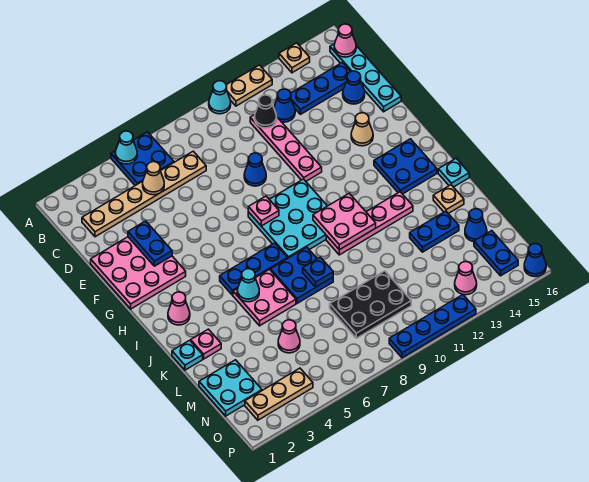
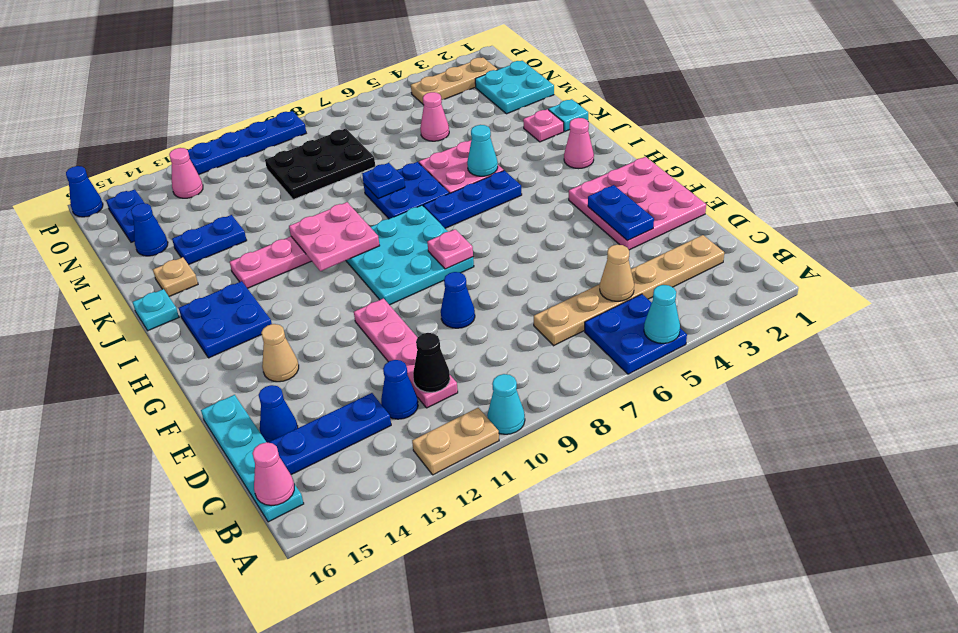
tan plate A14 level 1 -> none

